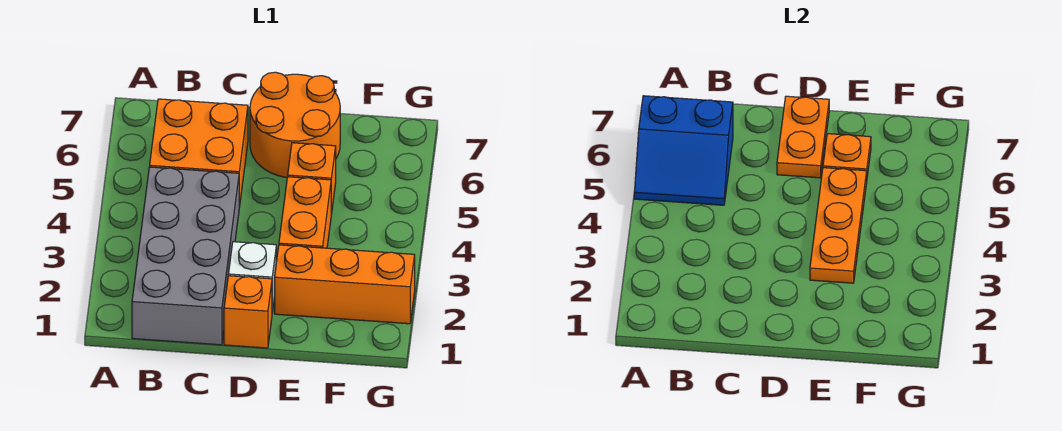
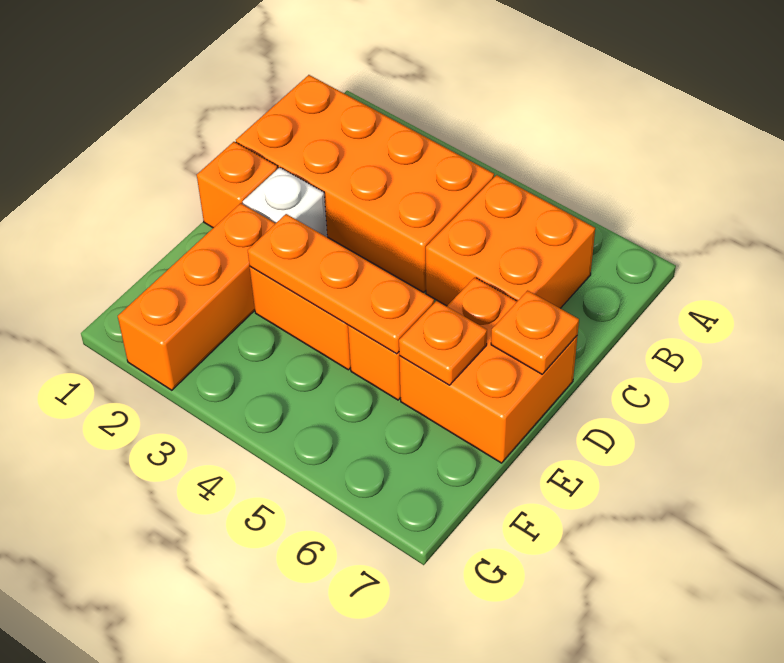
blue slope A5:B6 level 2 top 6 -> none
grey brick B1:C4 level 1 -> orange brick B1:C4 level 1
orange round brick D6:E7 level 1 -> orange brick D6:E7 level 1
orange plate D6:D7 level 2 -> orange plate D7 level 2

